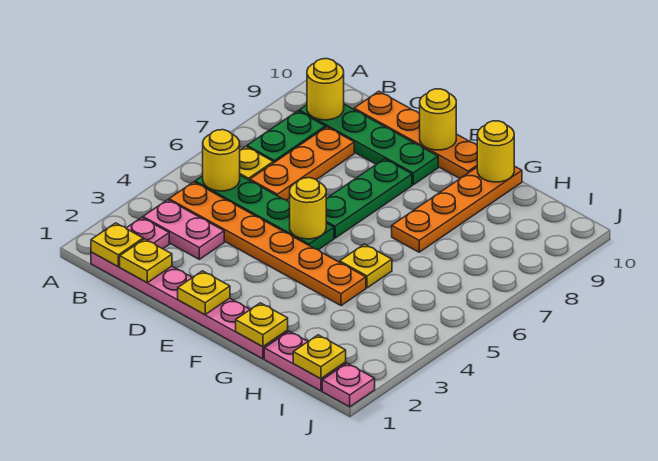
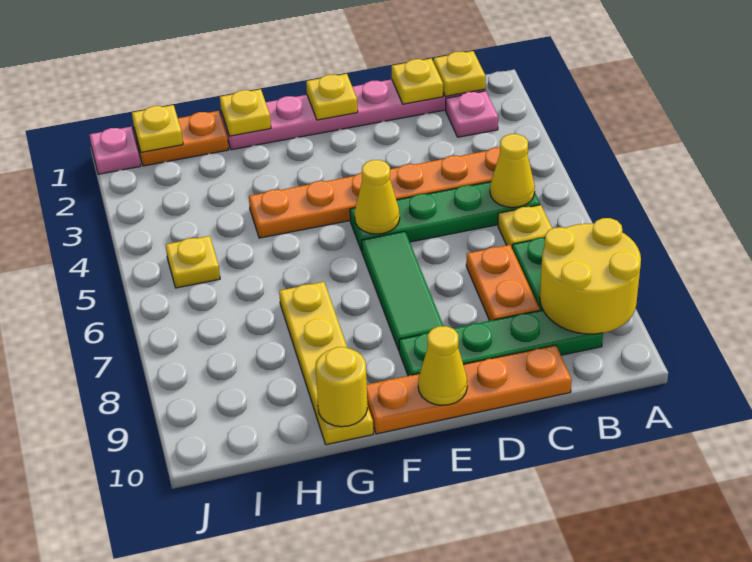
pink plate B3:C3 level 1 -> none
yellow round brick B5 level 2 -> yellow cone B5 level 2
yellow round brick B9 level 2 -> yellow round brick A8:B9 level 2
orange plate C6:C8 level 1 -> orange plate C7:C8 level 1
yellow round brick E5 level 2 -> yellow cone E5 level 2
green plate E6:E8 level 1 -> green tile E6:E8 level 1
yellow round brick E10 level 2 -> yellow cone E10 level 2
yellow plate G5 level 1 -> yellow plate I5 level 1
orange plate G7:G10 level 1 -> yellow plate G7:G10 level 1
pink plate H1:I1 level 1 -> orange plate H1:I1 level 1

